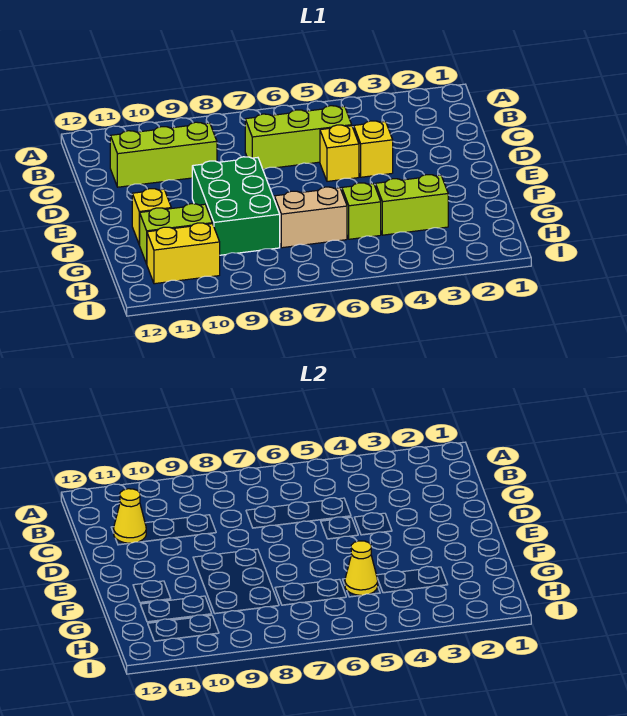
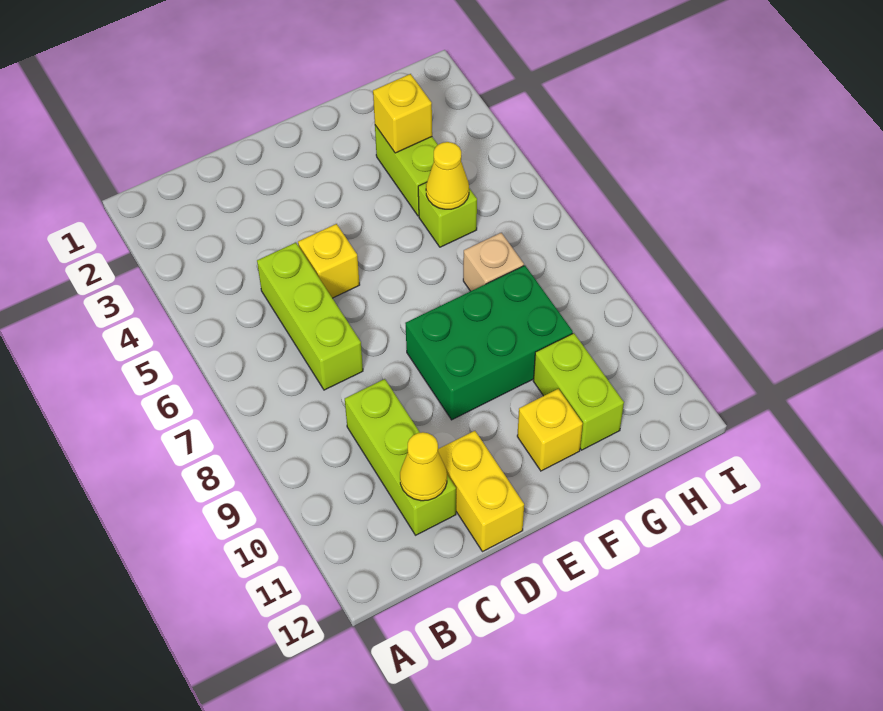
yellow brick D4 level 1 -> yellow brick G3 level 2
tan brick G6:G7 level 1 -> tan brick G7 level 1
yellow brick H10:H11 level 1 -> yellow brick D11:D12 level 1

